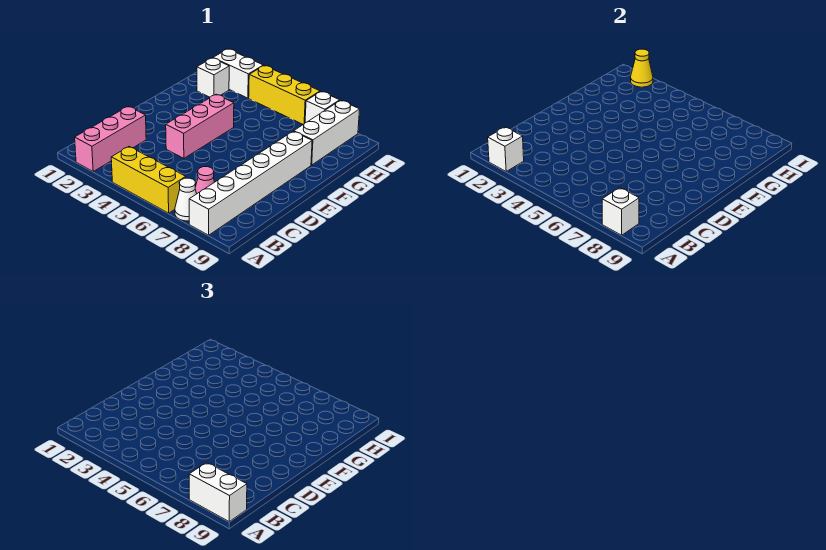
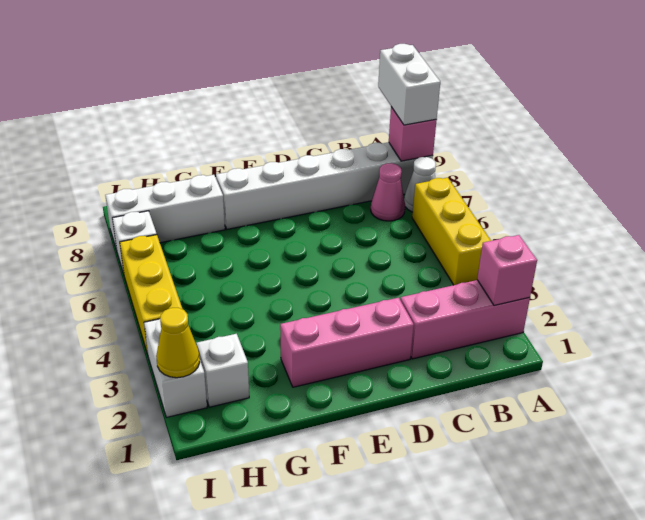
white brick A2 level 2 -> pink brick A2 level 2
white brick A8 level 2 -> pink brick A8 level 2
pink brick D4:F4 level 1 -> pink brick D2:F2 level 1

